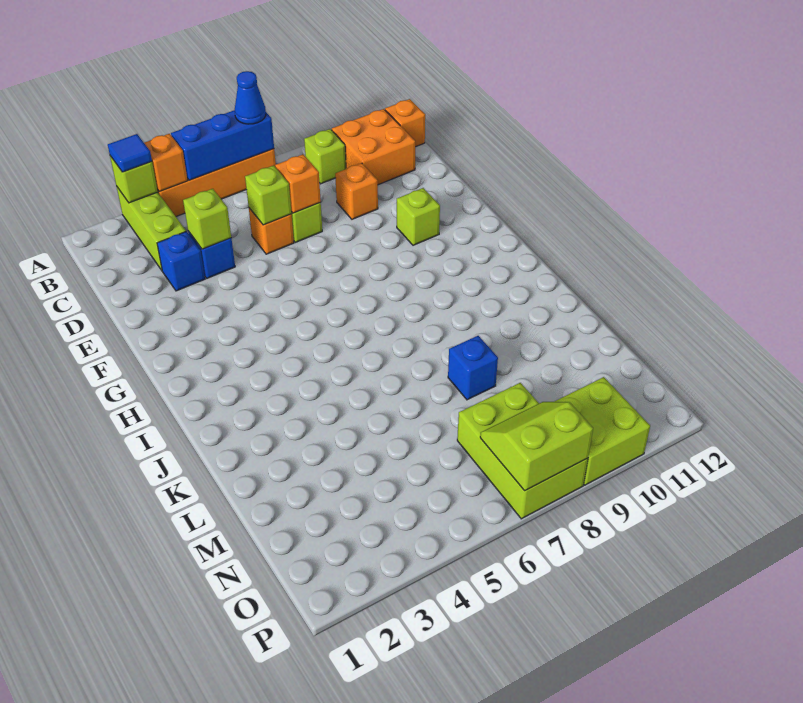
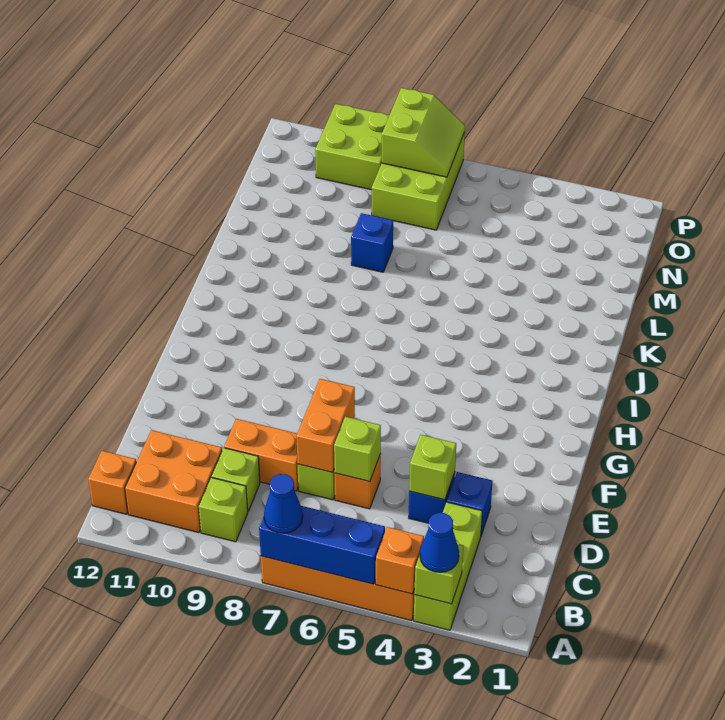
blue tile A3 level 3 -> blue cone A3 level 3
orange brick D7 level 2 -> orange brick D7:E7 level 2
orange brick D9 level 1 -> orange brick D8:D9 level 1
lime brick F10 level 1 -> lime brick C9 level 1
lime slope O7:P8 level 2 top P -> lime slope O7:P8 level 2 top 8

